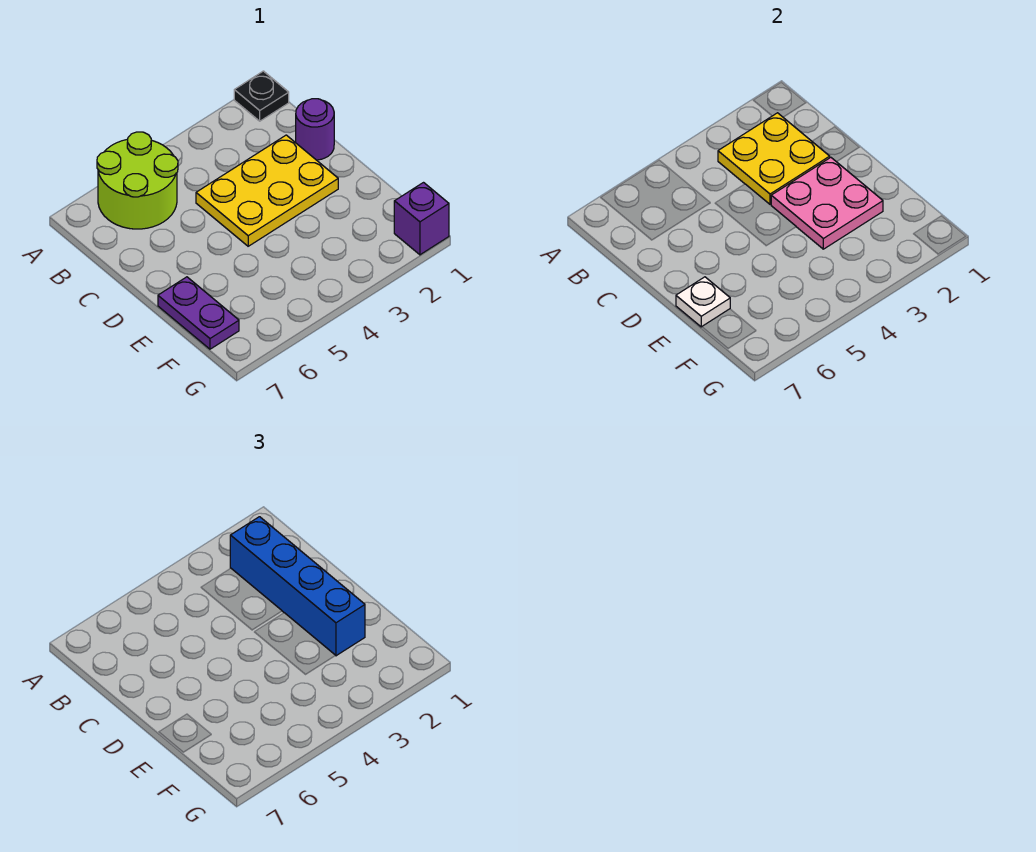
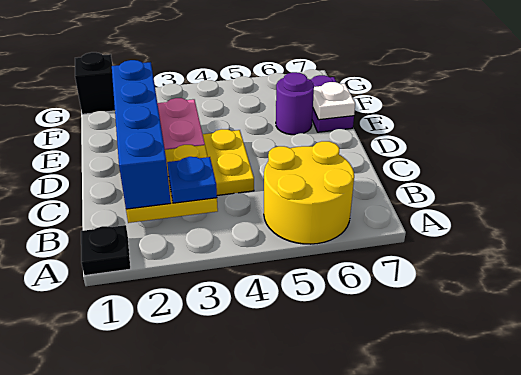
lime round brick A5:B6 level 1 -> yellow round brick A5:B6 level 1
none -> blue plate B3 level 3
purple round brick C1 level 1 -> purple round brick E6 level 1
purple brick G1 level 1 -> black brick G1 level 1

